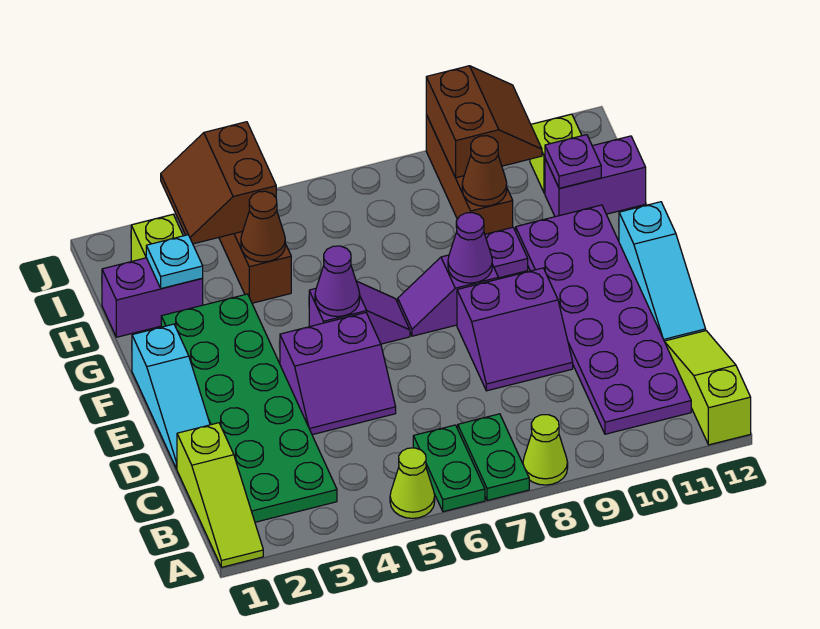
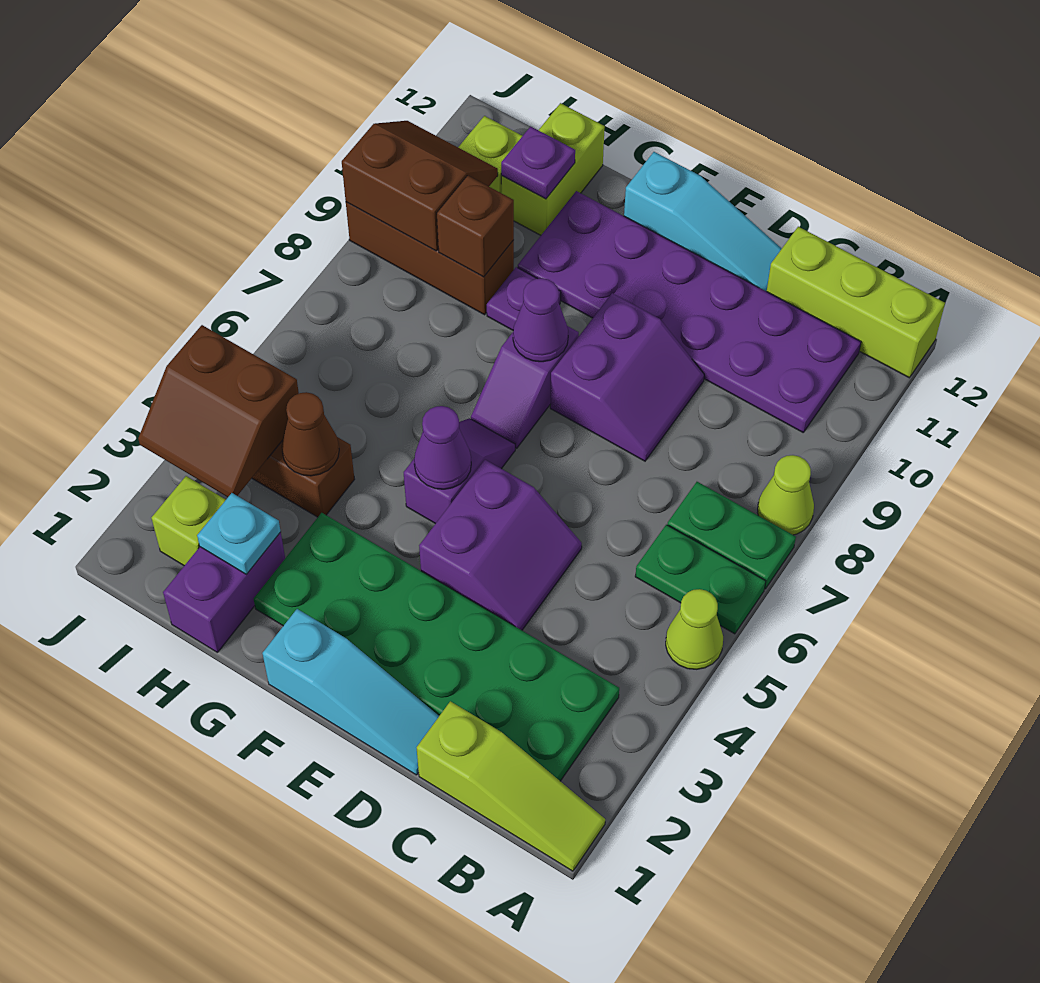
lime slope A12:C12 level 1 top A -> lime brick A12:C12 level 1
brown cone H9 level 2 -> brown brick H9 level 2
purple brick H11:H12 level 1 -> lime brick H11:H12 level 1

